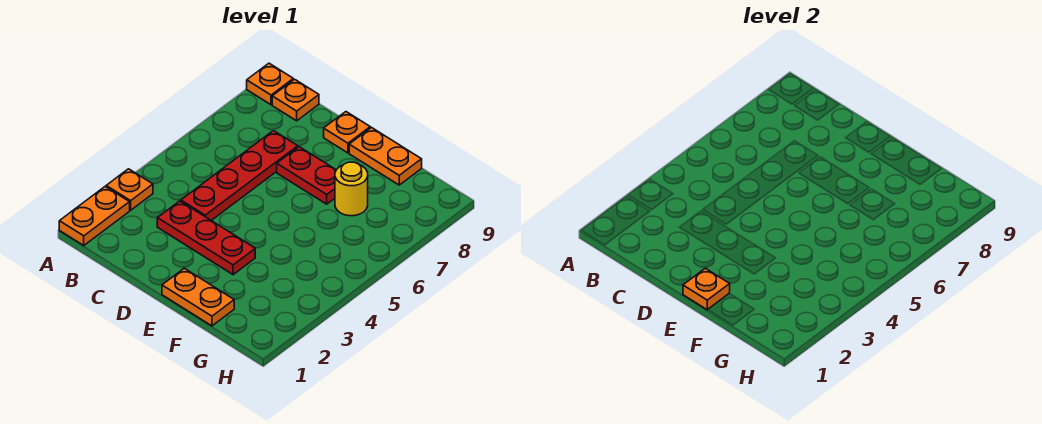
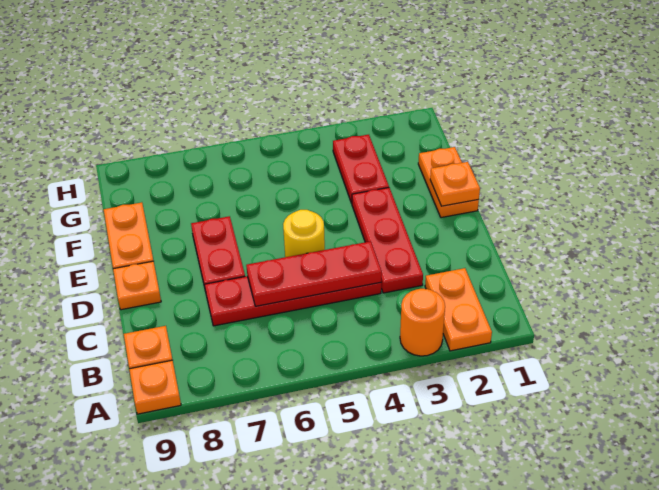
orange plate A1:A2 level 1 -> orange plate A2:B2 level 1
orange plate A3 level 1 -> orange round brick A3 level 1
none -> red plate C4:C6 level 2
none -> red plate F3:G3 level 1
yellow round brick F7 level 1 -> yellow round brick D5 level 1

